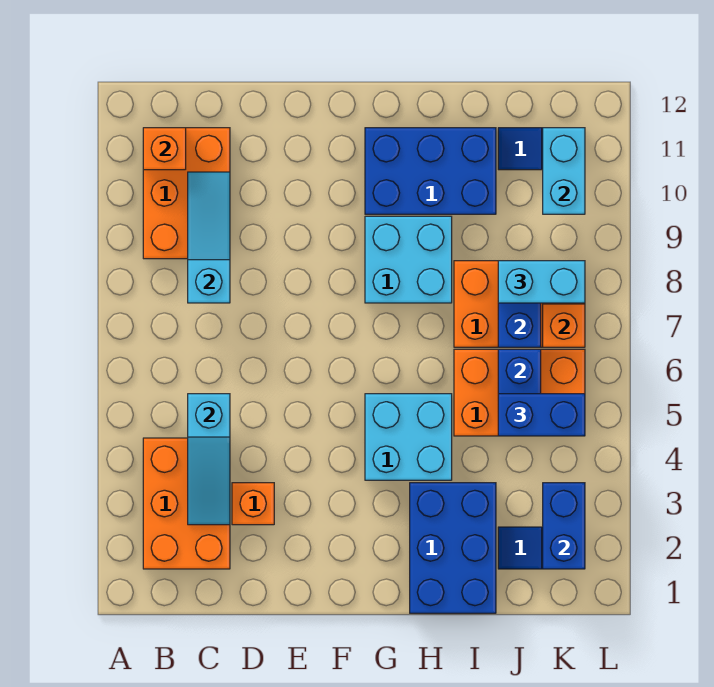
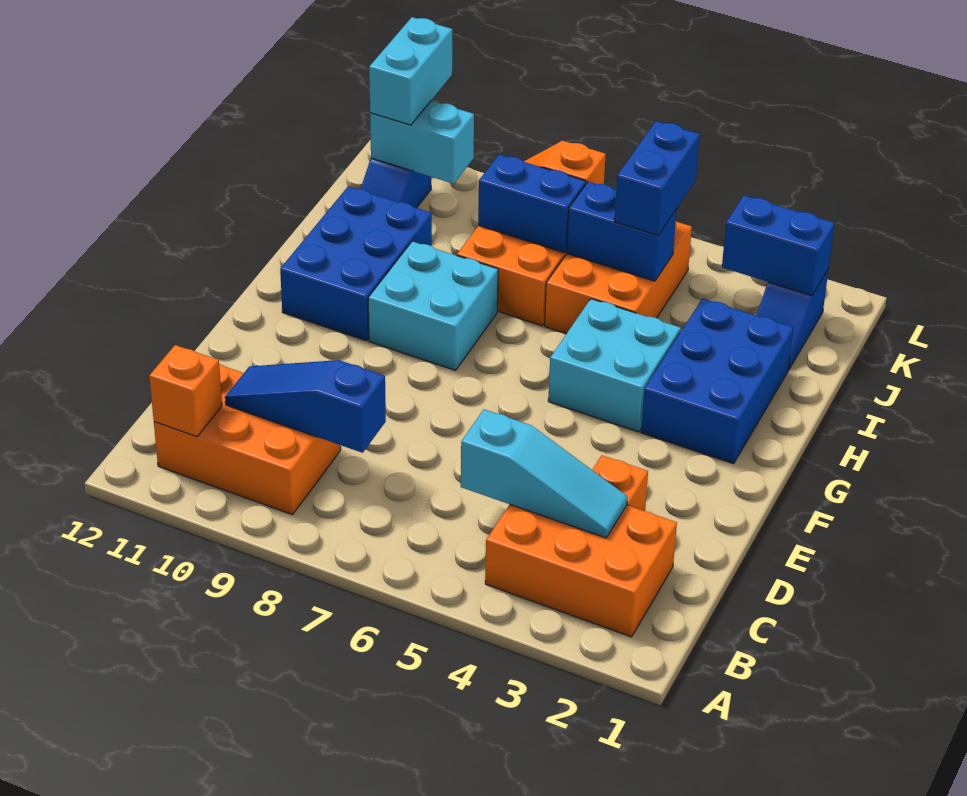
cyan slope C8:C10 level 2 top 8 -> blue slope C8:C10 level 2 top 8
blue brick H1:I3 level 1 -> blue brick G2:I3 level 1
cyan brick J8:K8 level 3 -> cyan brick K11:L11 level 3

